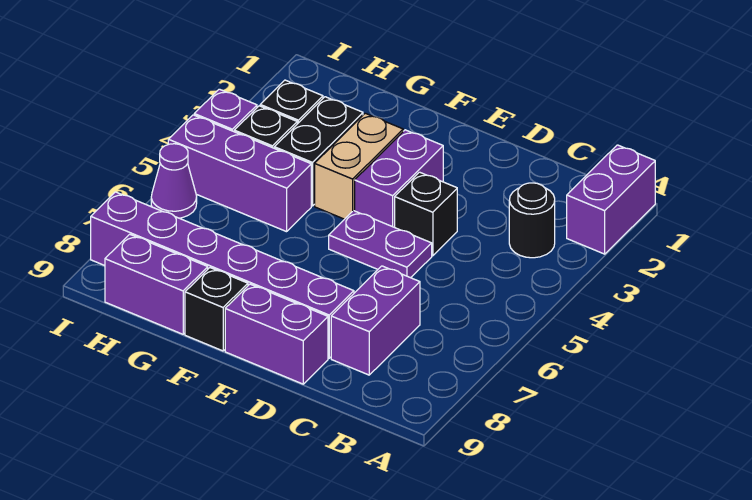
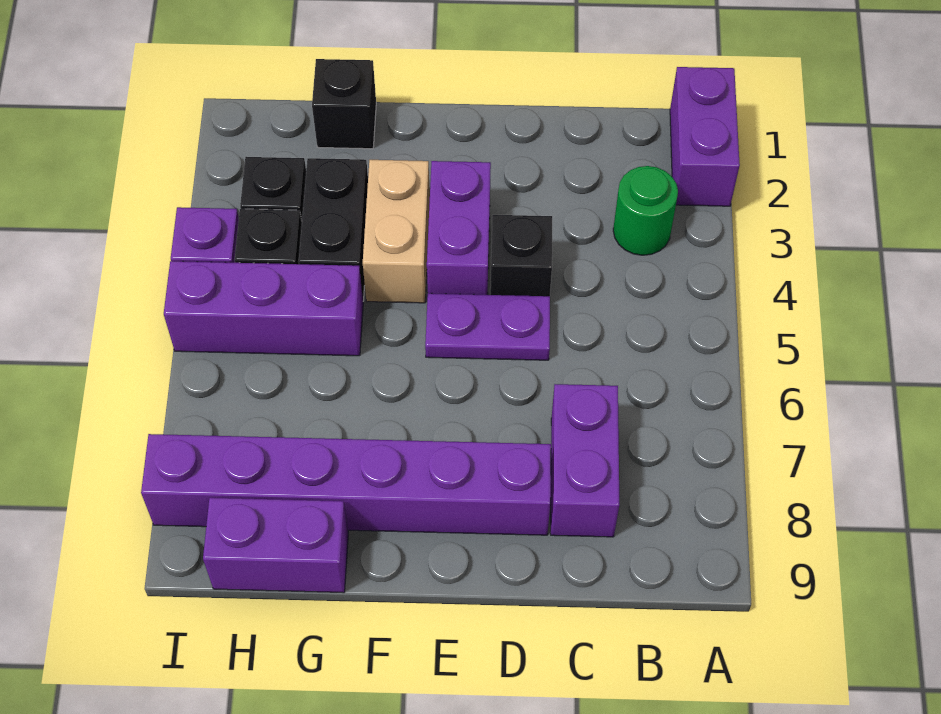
black round brick B3 level 1 -> green round brick B3 level 1
purple brick D9:E9 level 1 -> none
black brick F9 level 1 -> black brick G1 level 1
purple cone I6 level 1 -> none

